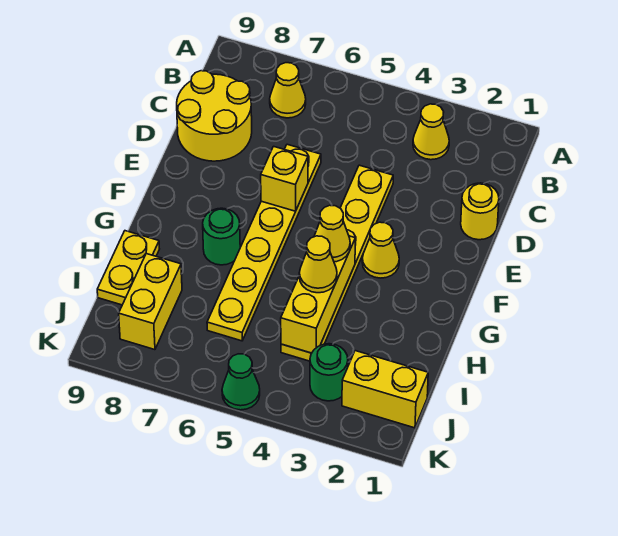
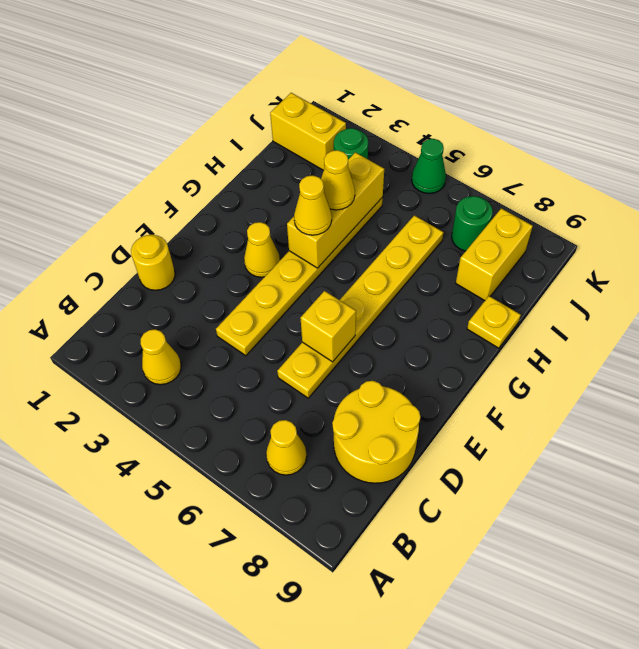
green round brick G7 level 1 -> green round brick J7 level 1
yellow plate H9:I9 level 1 -> yellow plate H9 level 1

